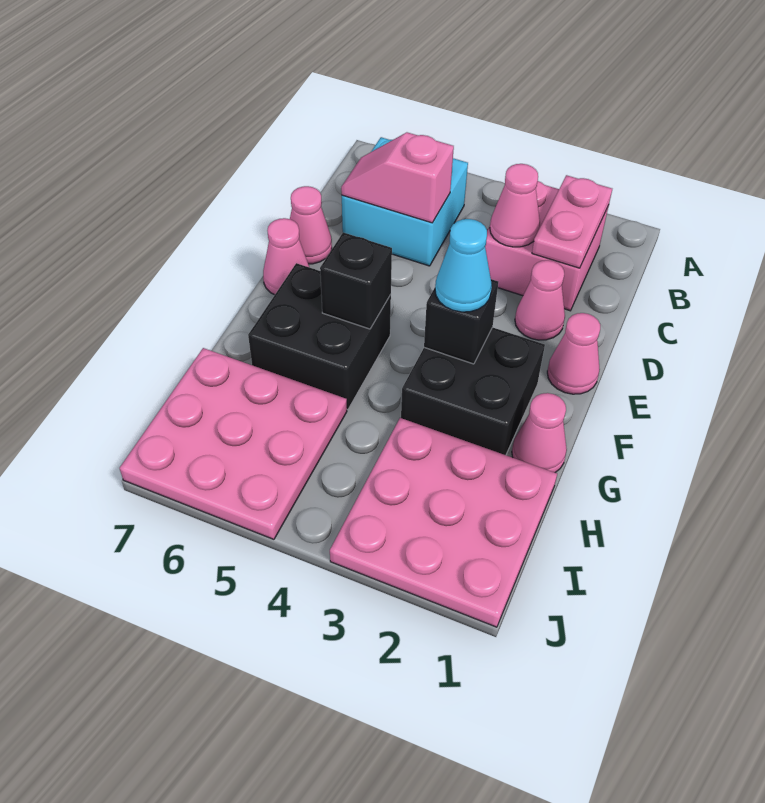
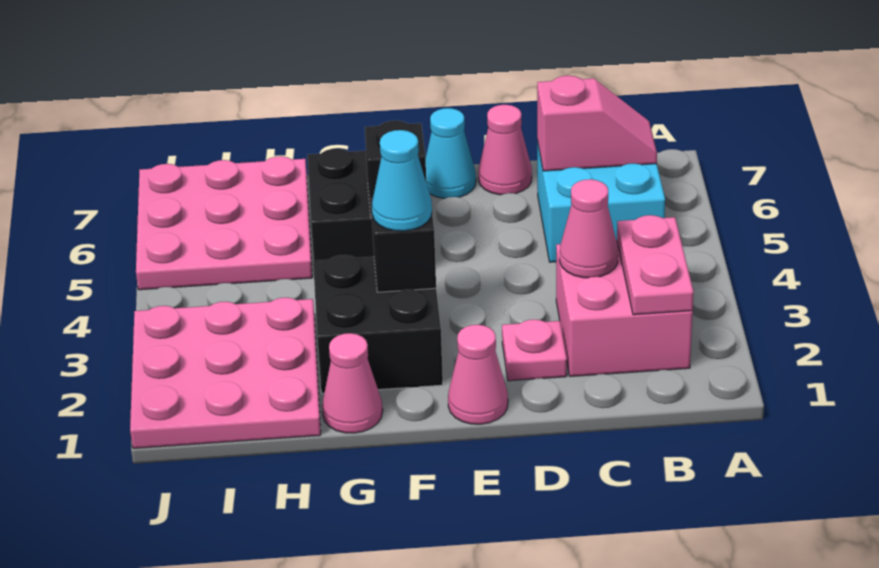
pink plate B2:C2 level 2 -> pink plate B2:B3 level 2
pink slope C5:C6 level 2 top 5 -> pink slope B6:C6 level 2 top C
pink cone D2 level 1 -> pink plate D2 level 1
pink cone E7 level 1 -> cyan cone E7 level 1

